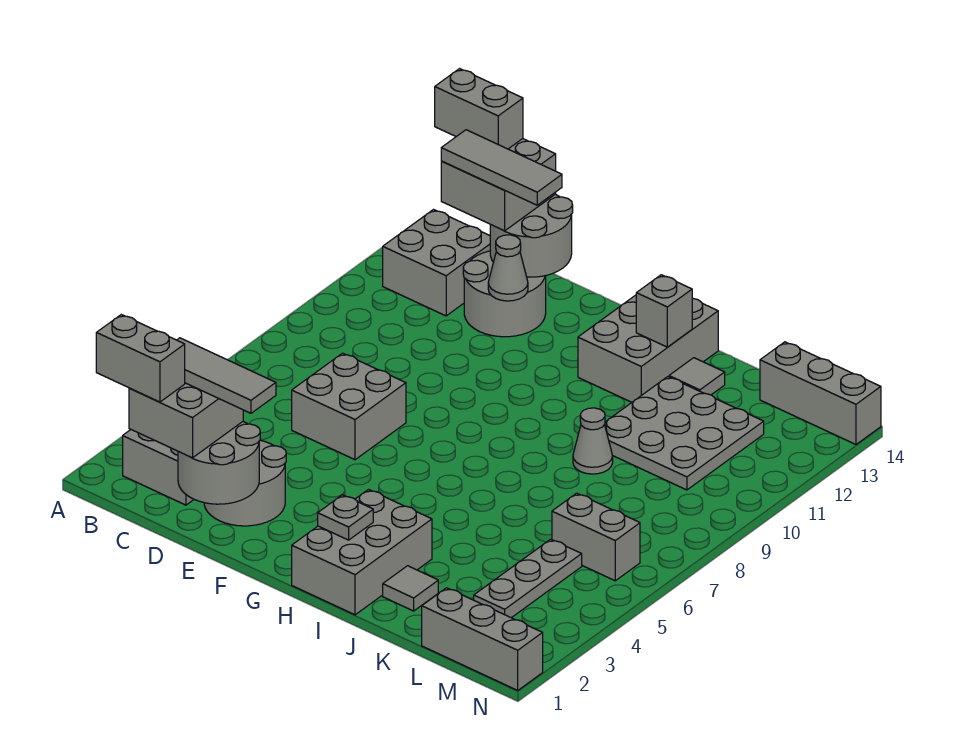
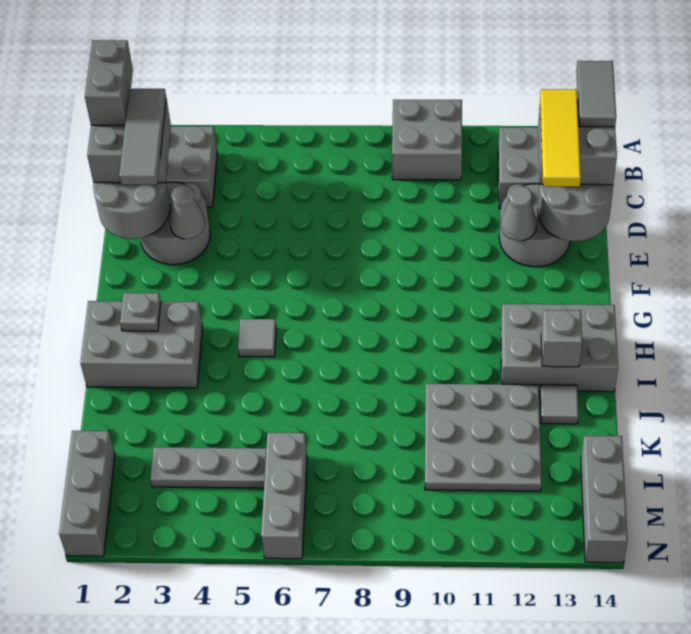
grey brick B14:C14 level 4 -> grey tile B14:C14 level 4
grey tile C13:E13 level 4 -> yellow tile C13:E13 level 4
grey brick D6:E7 level 1 -> grey brick A9:B10 level 1
grey tile J2 level 1 -> grey tile H5 level 1
grey cone J9 level 1 -> grey cone E3 level 2
grey brick L6:M6 level 1 -> grey brick L6:N6 level 1

